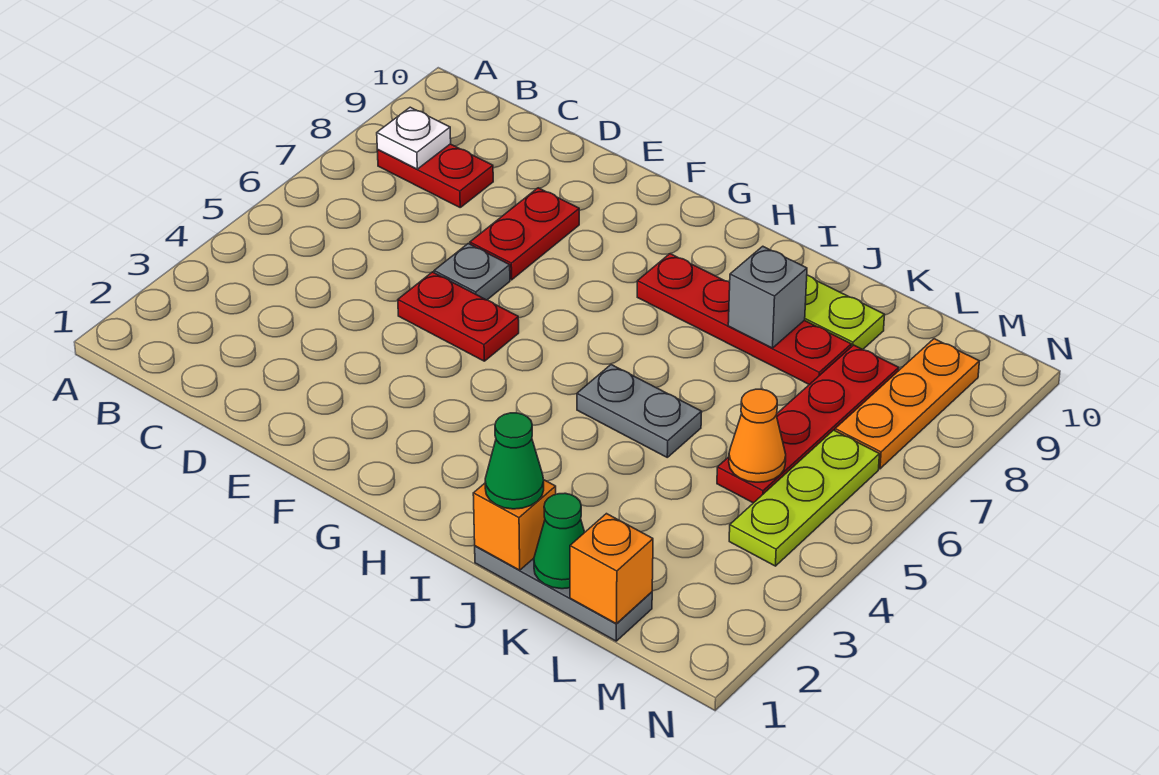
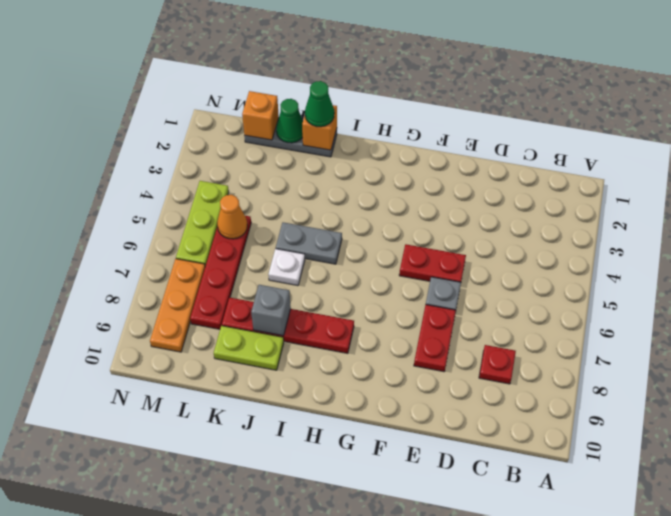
red plate B8:C8 level 1 -> red plate C8 level 1
white plate B8 level 2 -> white plate J6 level 1

